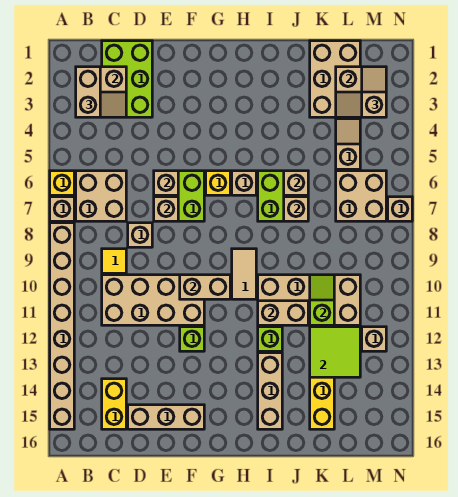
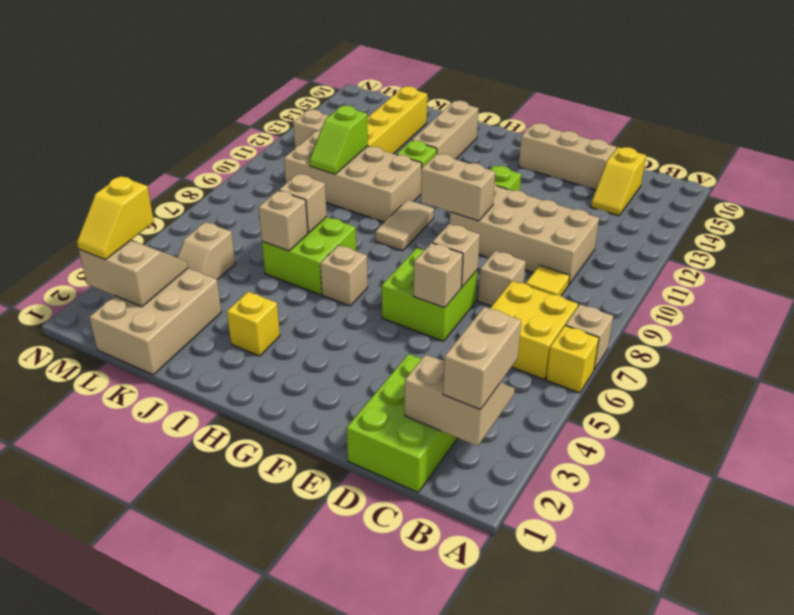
tan brick A8:A15 level 1 -> none
tan brick B6:C7 level 1 -> yellow brick B6:C7 level 1
yellow brick C14:C15 level 1 -> yellow slope C14:C15 level 1 top 15
yellow brick G6 level 1 -> yellow brick I3 level 1
tan brick I11:J11 level 2 -> none
lime tile K12:L13 level 2 -> none
tan brick L6:M7 level 1 -> none
tan slope M2:M3 level 3 top 3 -> yellow slope M2:M3 level 3 top 3
tan brick N7 level 1 -> none

